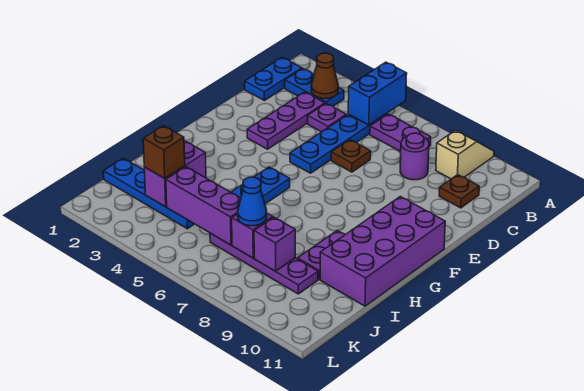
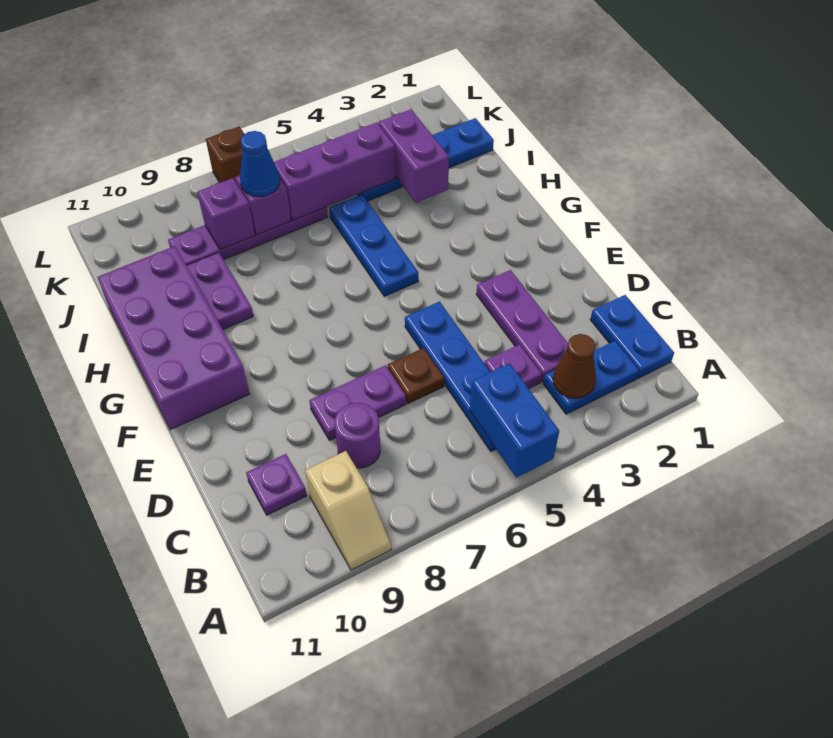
purple plate B6:B7 level 1 -> purple plate D7:D8 level 1
brown plate C10 level 1 -> purple plate C10 level 1
brown brick J3 level 3 -> brown brick L7 level 1

